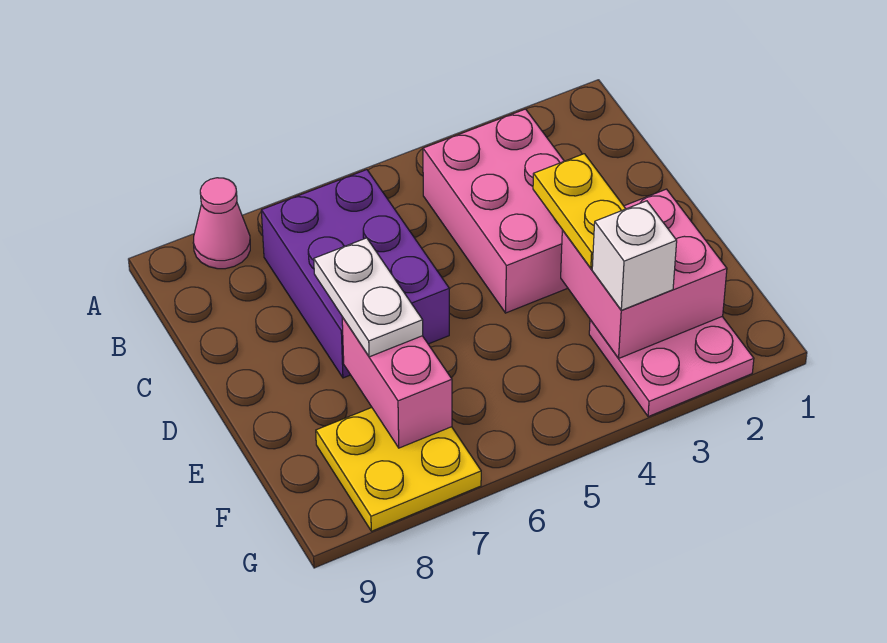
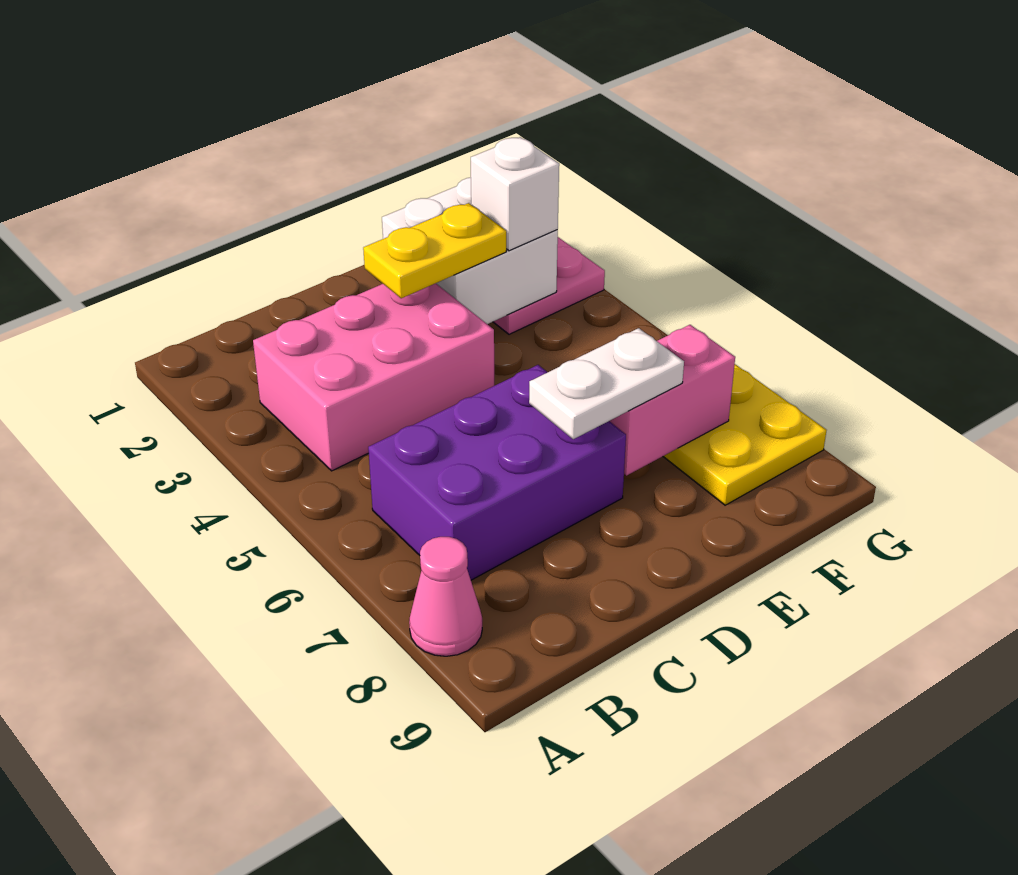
pink brick E2:F3 level 2 -> white brick E2:F3 level 2

